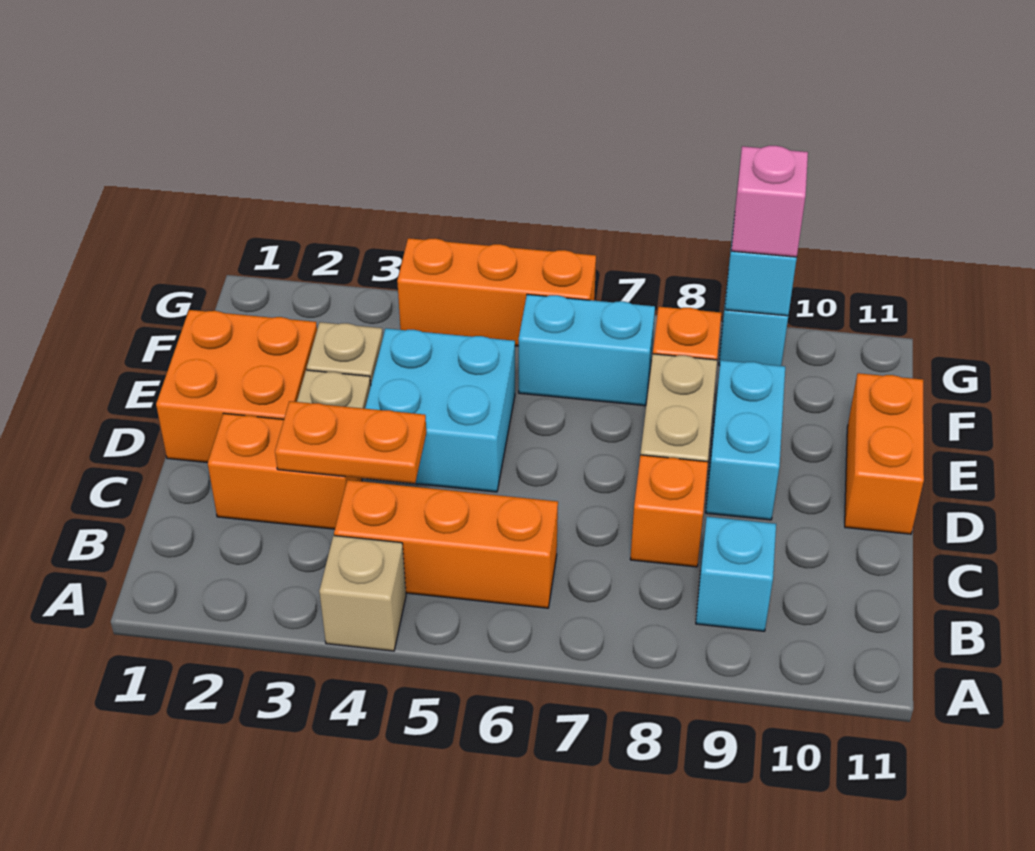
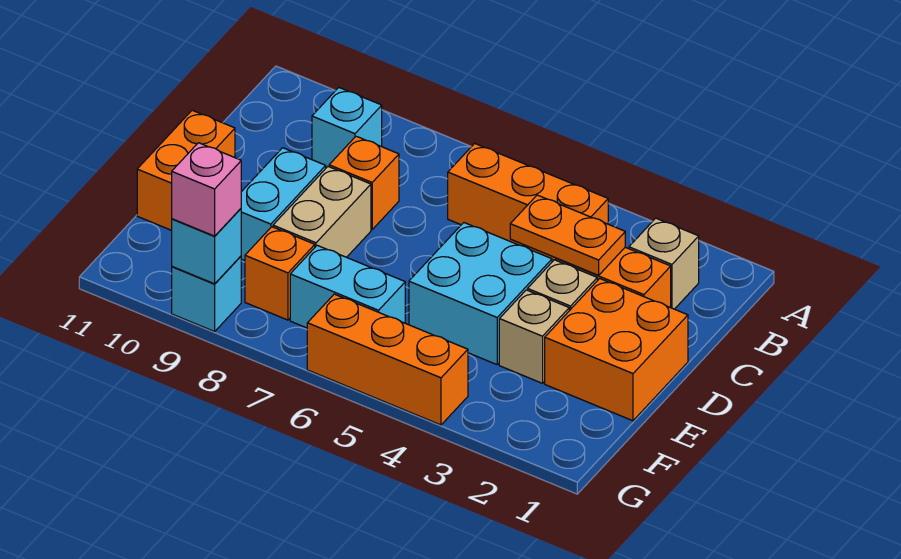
tan brick A4 level 1 -> tan brick B2 level 1

